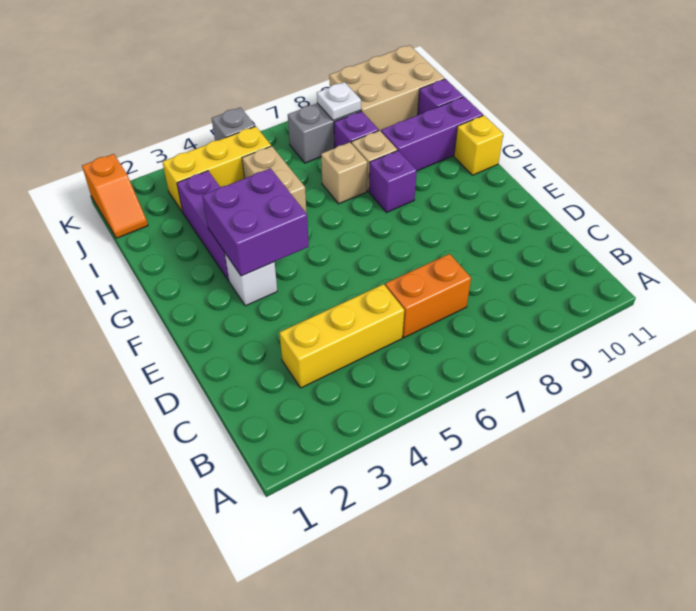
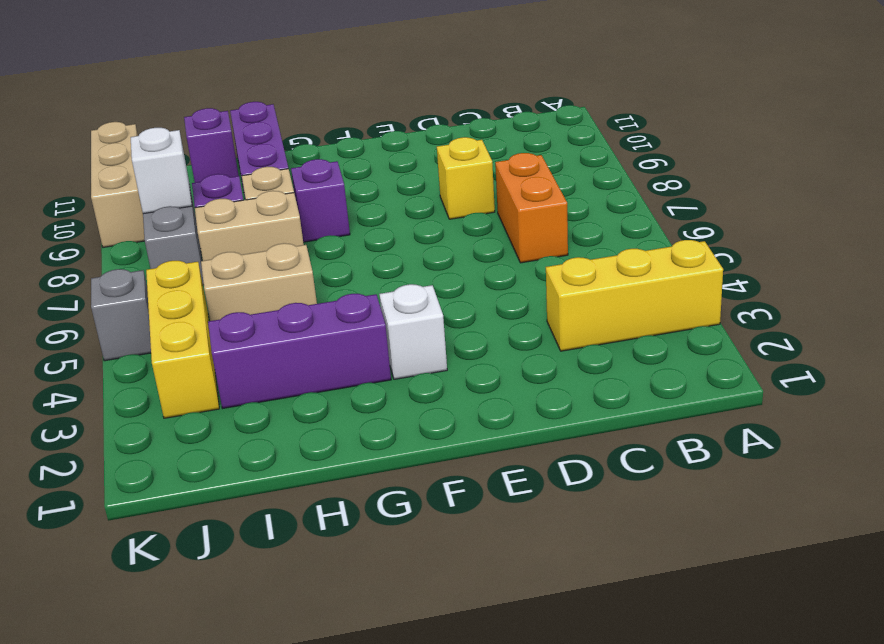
yellow brick C3:C5 level 1 -> yellow brick A3:C3 level 1
purple brick F3:G4 level 2 -> none
yellow brick G11 level 1 -> yellow brick D8 level 1
tan brick H7 level 1 -> tan brick H7:I7 level 1
orange slope J1:K1 level 1 top K -> none
white plate J8 level 2 -> white brick J8 level 2
tan brick J9:K11 level 1 -> tan brick K9:K11 level 1

